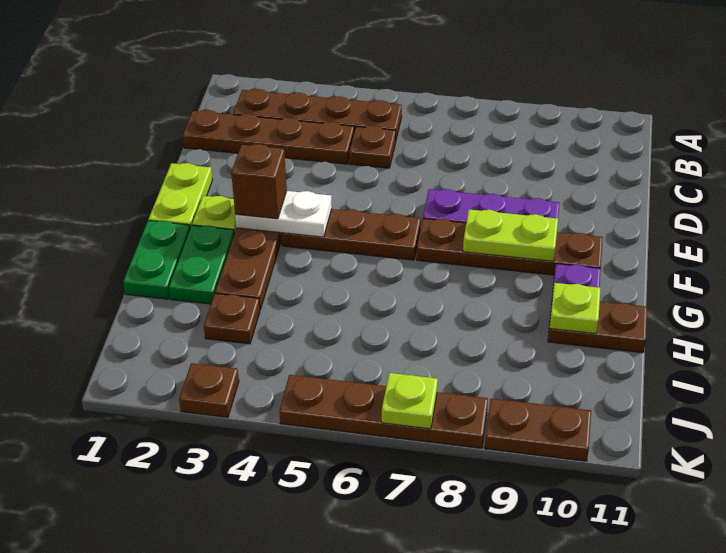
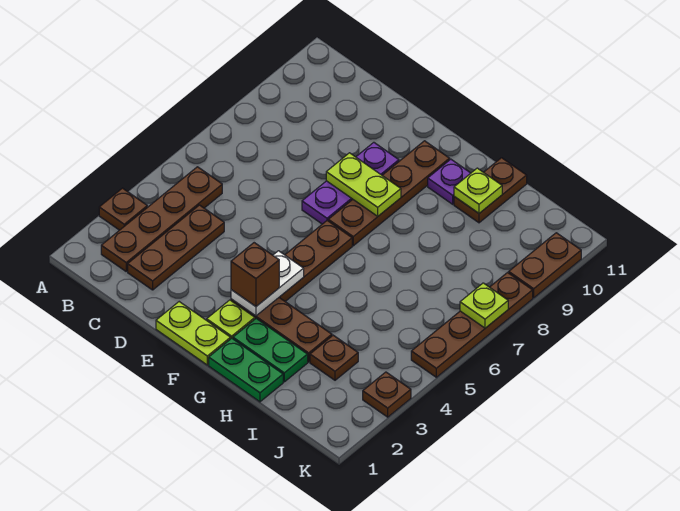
brown plate C1:C4 level 1 -> brown plate C2:C4 level 1
brown plate C5 level 1 -> brown plate A3 level 1
lime plate F8:F9 level 2 -> lime plate E8:F8 level 2

